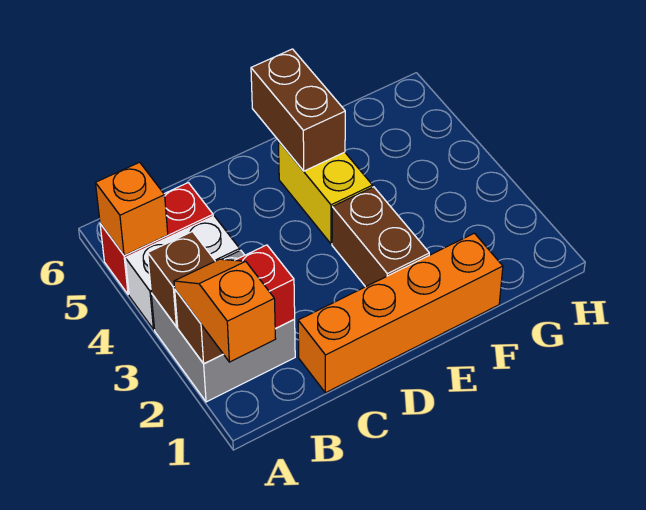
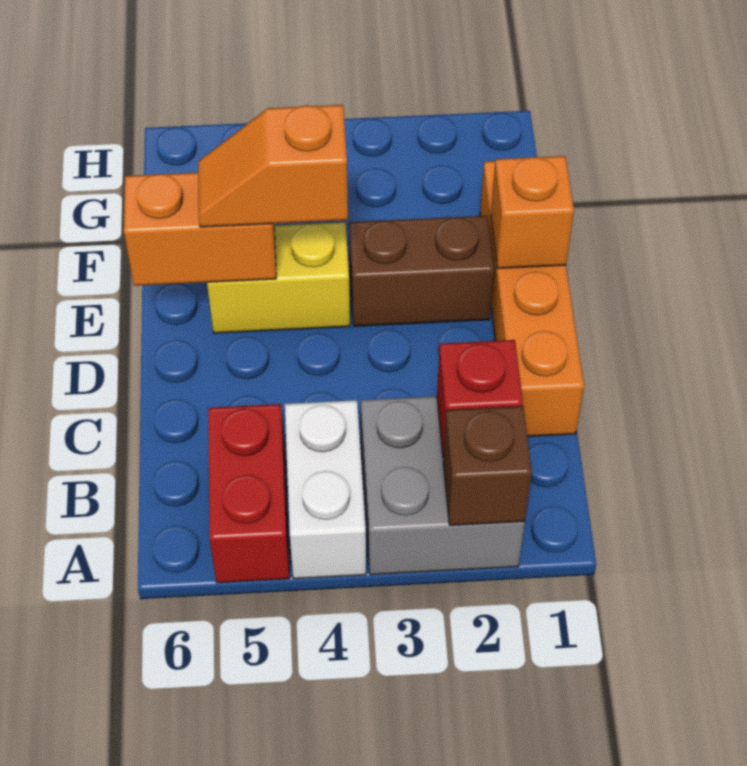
orange slope A1:A2 level 3 top 1 -> orange slope E4:E5 level 3 top 4
brown brick A3 level 2 -> none
orange brick A5 level 2 -> orange brick E1 level 2
brown brick E5:E6 level 2 -> orange brick E5:E6 level 2

